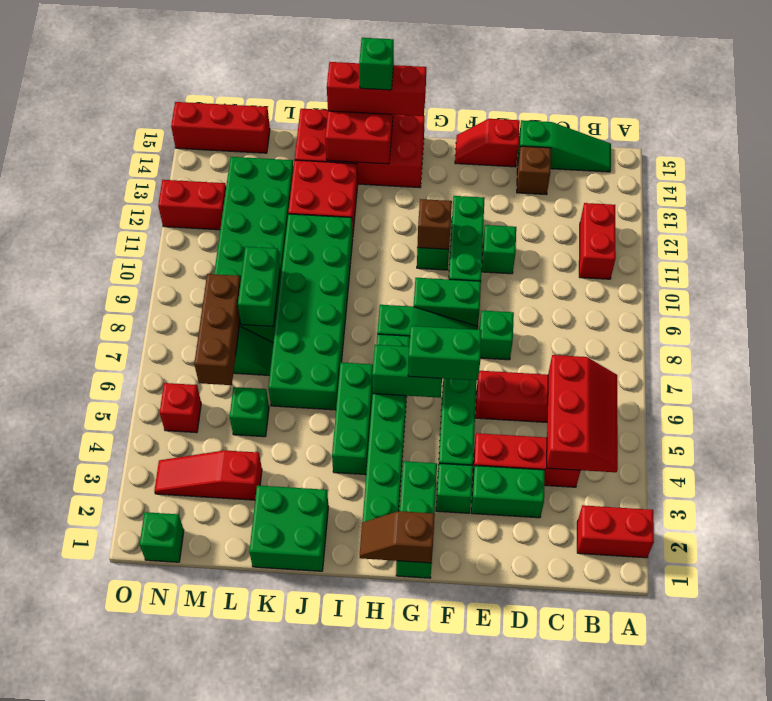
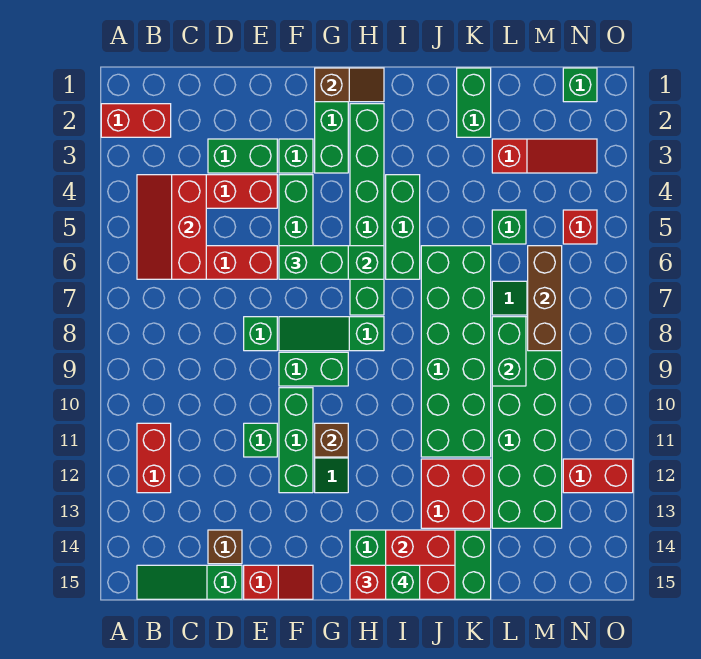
red brick H14:K15 level 1 -> green brick H14:K15 level 1
green brick J1:K2 level 1 -> green brick K1:K2 level 1
red brick M15:O15 level 1 -> none

